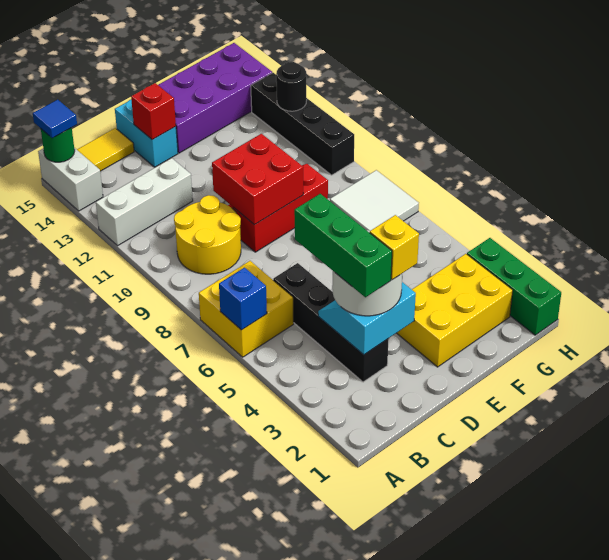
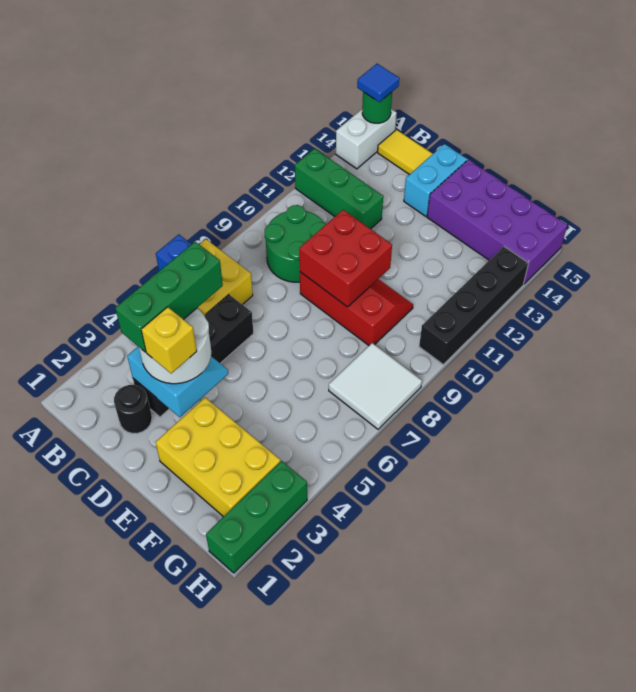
white brick A12:C12 level 1 -> green brick A12:C12 level 1
yellow round brick B9:C10 level 1 -> green round brick B9:C10 level 1
red brick D14 level 2 -> none
black round brick H12 level 2 -> black round brick C2 level 1

